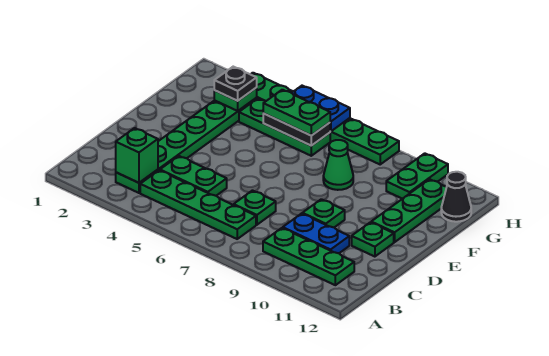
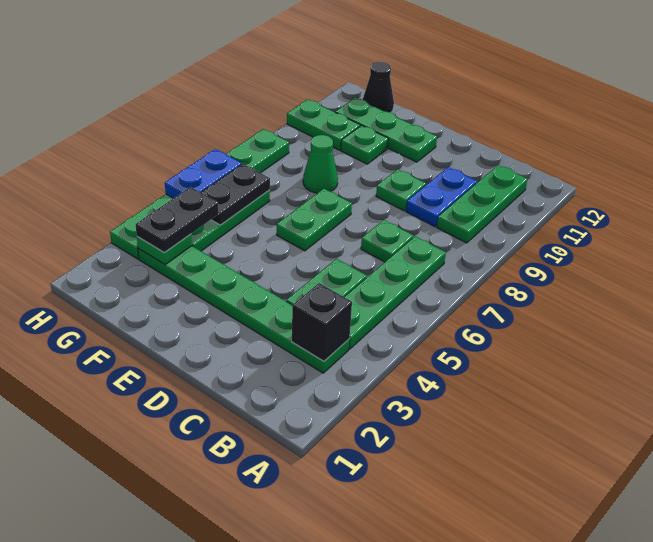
green brick B3 level 2 -> black brick B3 level 2
green plate D11 level 1 -> green plate F10 level 1
black plate G3 level 3 -> black plate G3:G4 level 3
green plate G5:G6 level 3 -> green plate E6:E7 level 1

